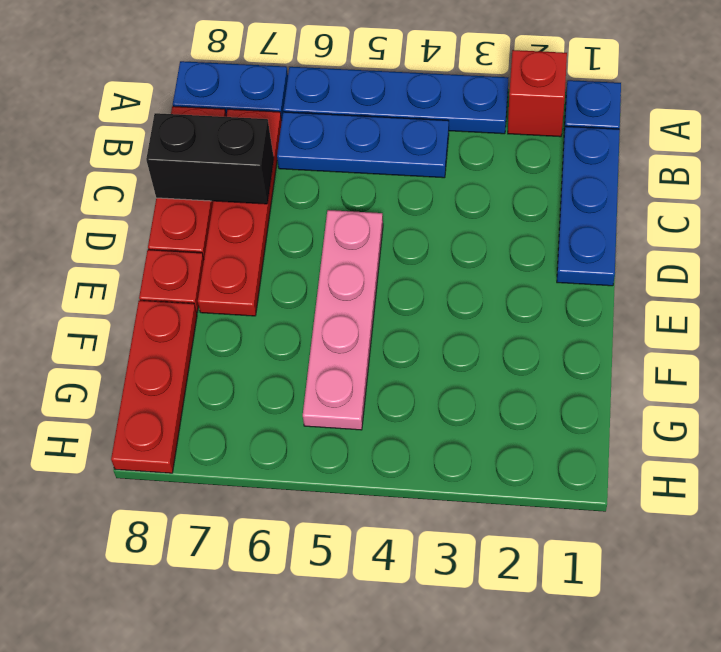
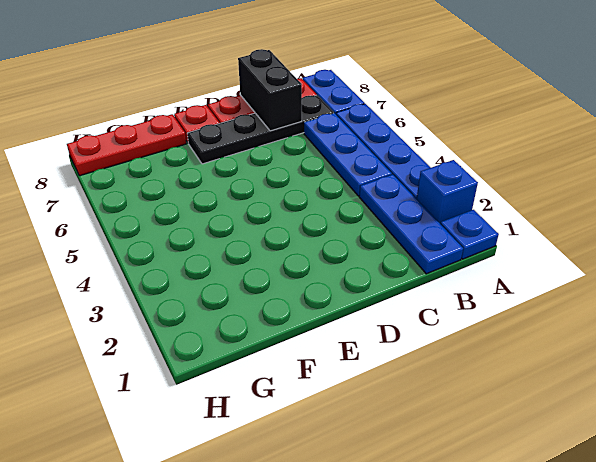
red brick A2 level 1 -> blue brick A2 level 1
blue plate B1:D1 level 1 -> blue plate B1:B3 level 1
red plate B7:E7 level 1 -> black plate B7:E7 level 1
pink plate D5:G5 level 1 -> none

